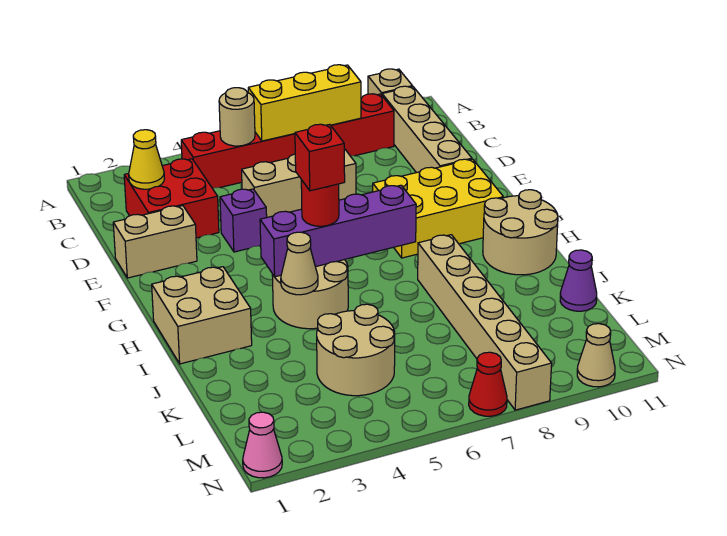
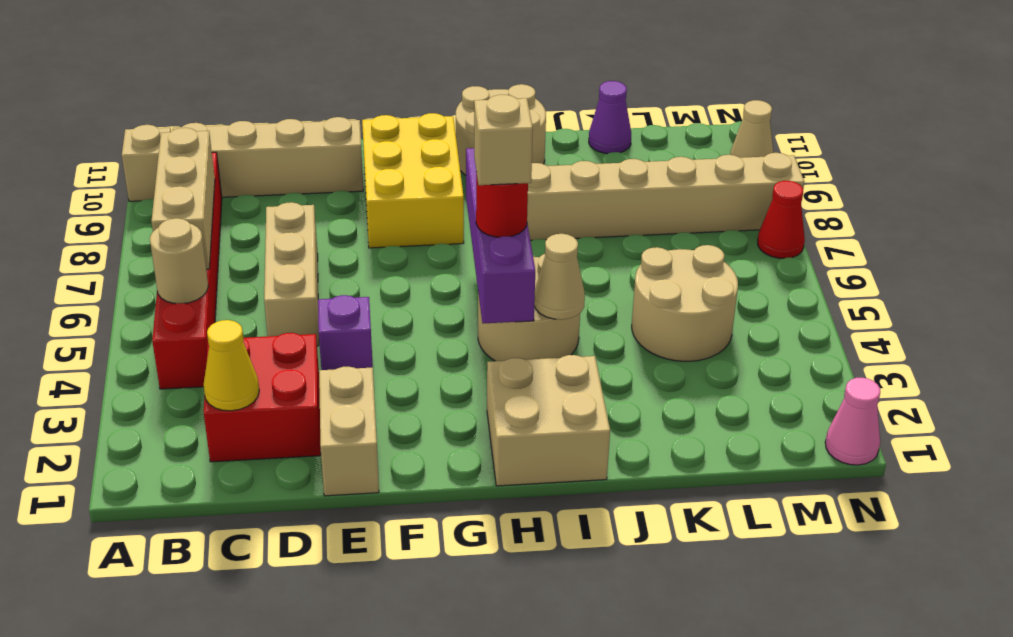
yellow brick B6:B8 level 2 -> tan brick B6:B8 level 2
red brick H5 level 4 -> tan brick H5 level 4

